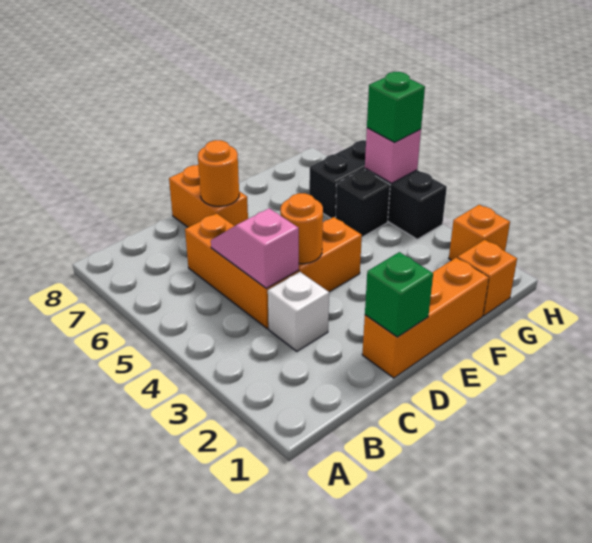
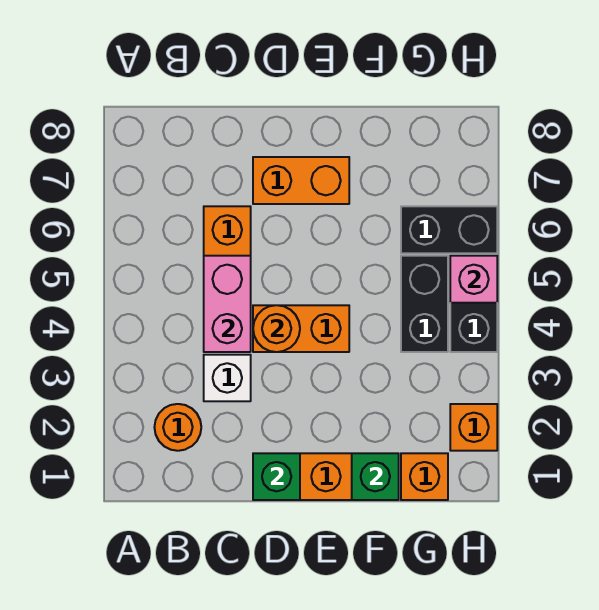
pink slope C4:C5 level 2 top 4 -> pink brick C4:C5 level 2
orange brick D7:D8 level 1 -> orange brick D7:E7 level 1
orange round brick D7 level 2 -> orange round brick B2 level 1
black brick G5 level 1 -> black brick G4:G5 level 1
green brick H5 level 3 -> green brick F1 level 2

